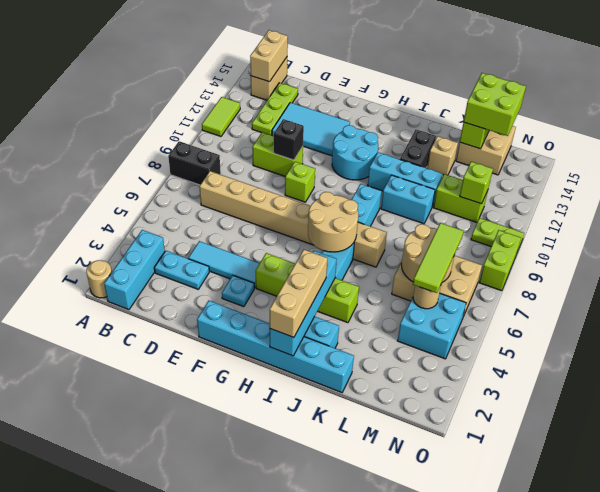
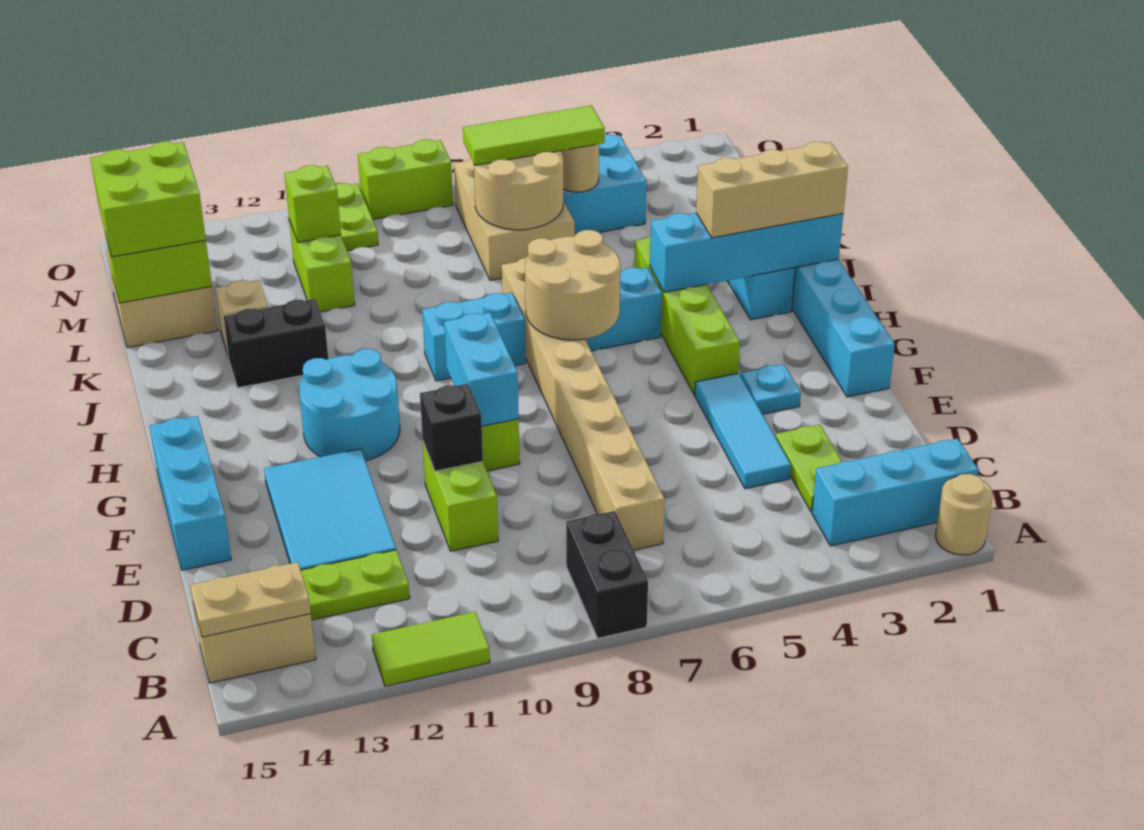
tan brick B14:B15 level 2 -> tan plate B14:B15 level 2
cyan plate C3:D3 level 1 -> lime plate C3:D3 level 1
cyan brick I11:K11 level 1 -> cyan brick E15:G15 level 1
cyan brick J10:K10 level 1 -> cyan brick F9:G9 level 2

